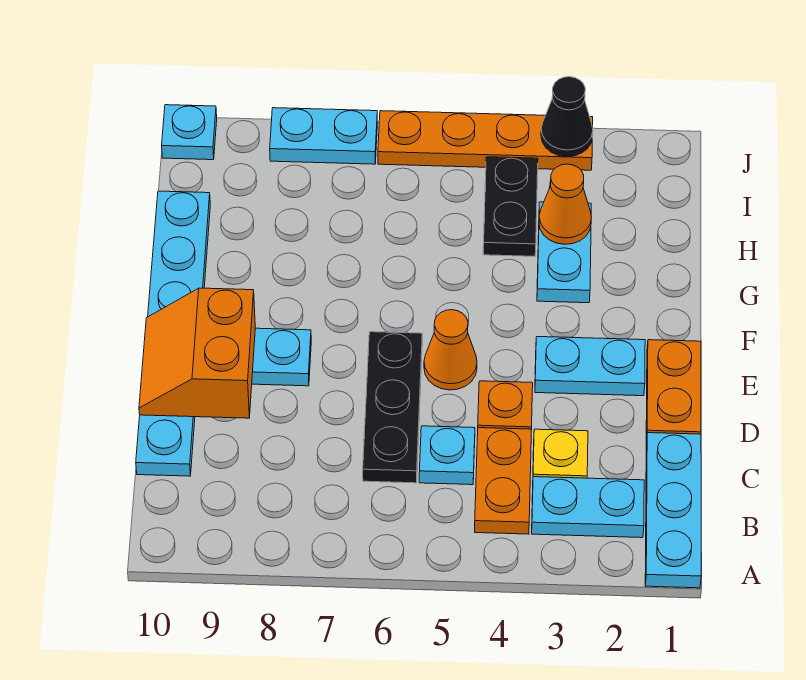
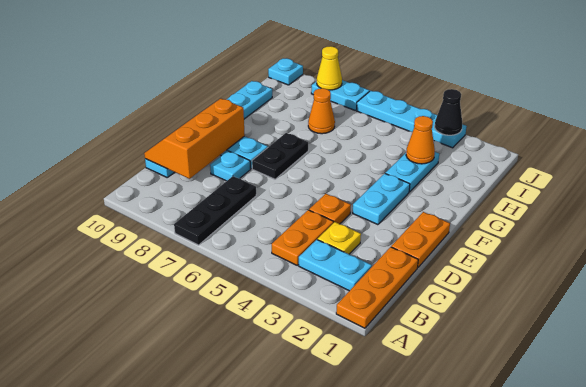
cyan plate A1:C1 level 1 -> orange plate A1:C1 level 1
cyan plate C5 level 1 -> cyan plate D8 level 1
black plate C6:E6 level 1 -> black plate A7:C7 level 1
orange slope D9:E10 level 2 top 9 -> orange slope C9:E10 level 2 top 9
cyan plate E2:E3 level 1 -> cyan plate E3:F3 level 1
orange cone E5 level 1 -> orange cone H7 level 1
black plate H4:I4 level 1 -> black plate E7:F7 level 1
orange plate J3:J6 level 1 -> cyan plate J3:J6 level 1
none -> yellow cone J8 level 2

